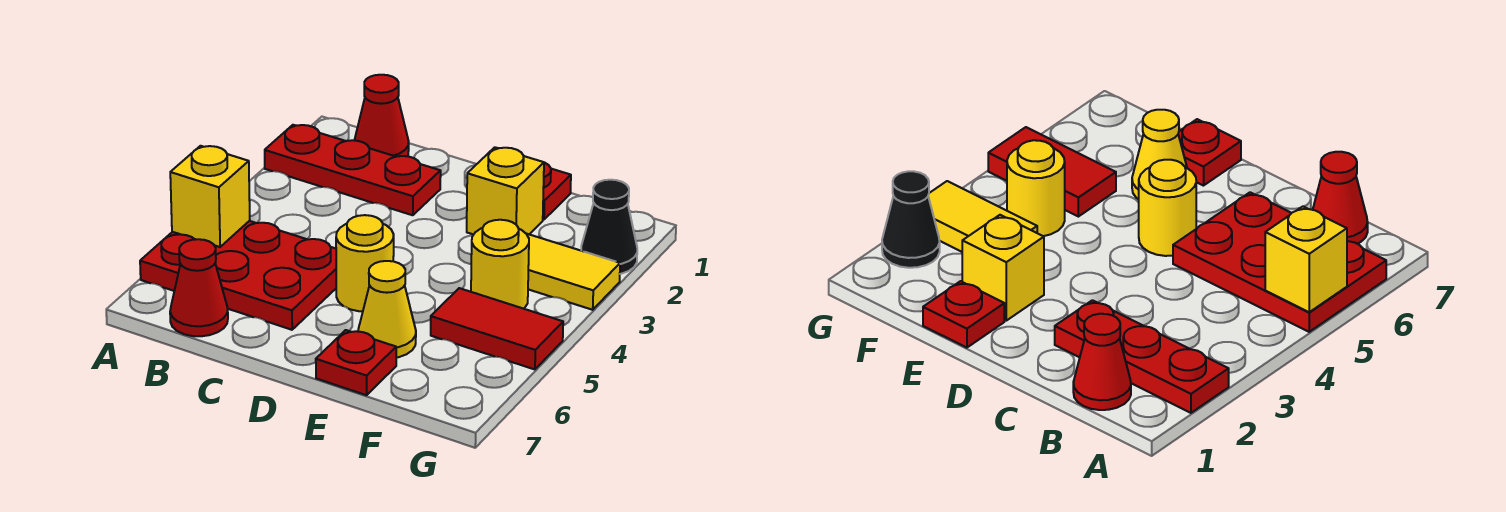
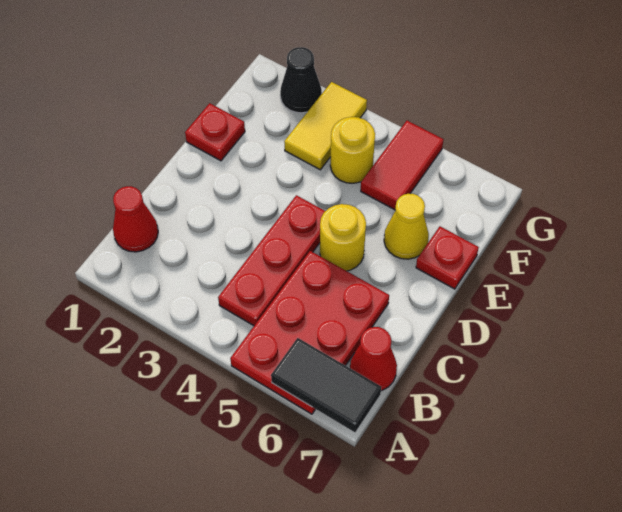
red plate A2:C2 level 1 -> red plate B4:D4 level 1
yellow brick A5 level 2 -> none
none -> black tile A6:A7 level 2
yellow brick E2 level 1 -> none

